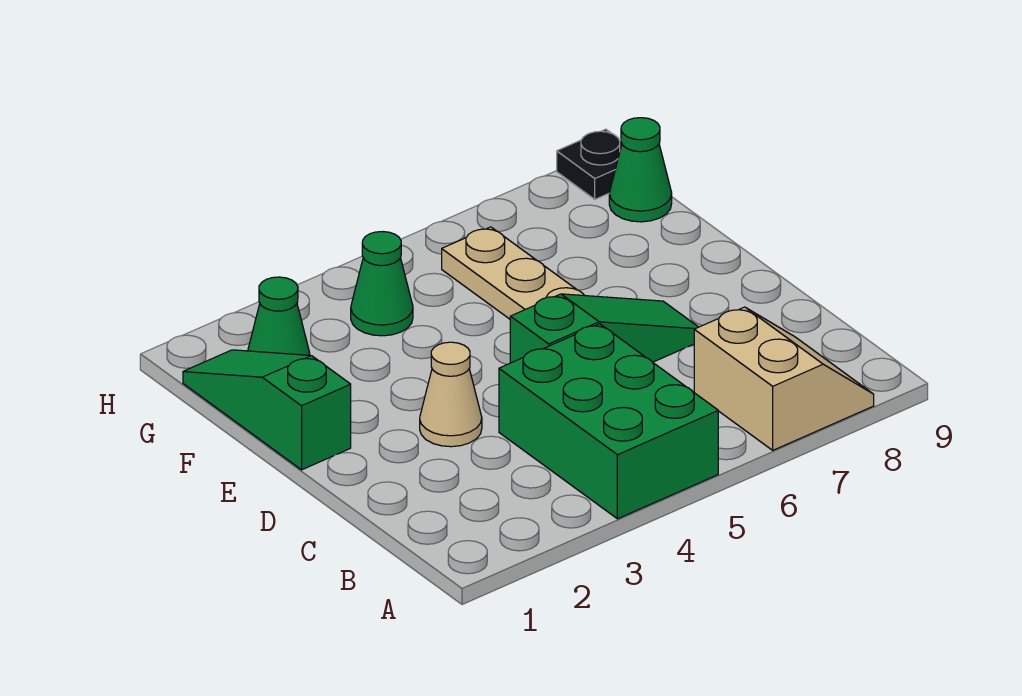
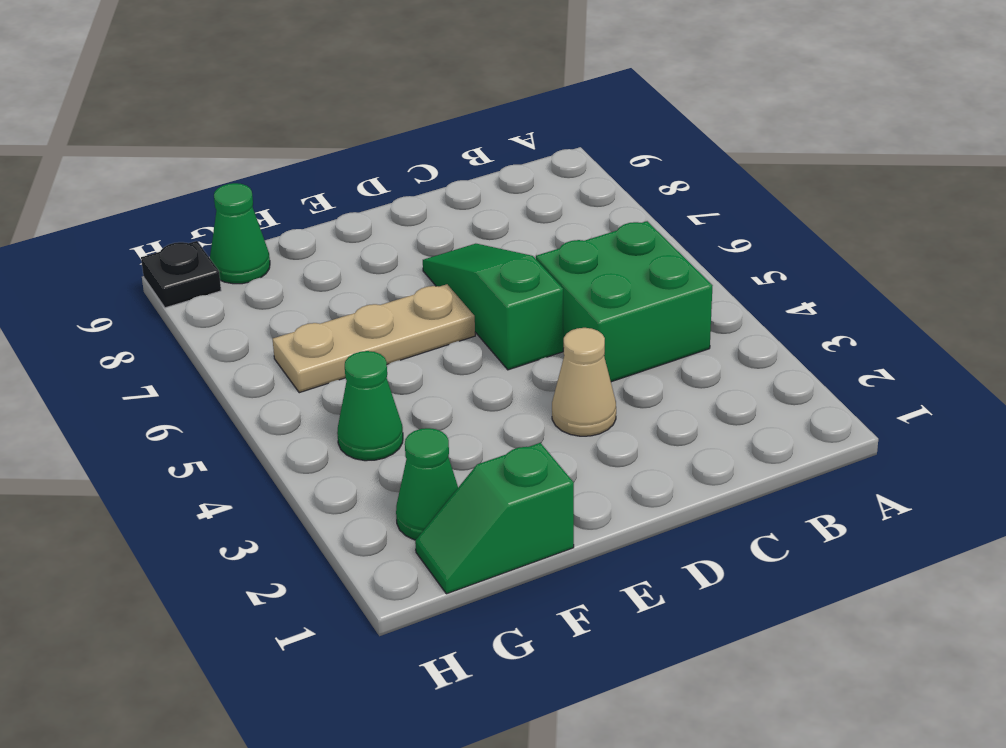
green brick A4:C5 level 1 -> green brick B4:C5 level 1
tan slope A7:B8 level 1 top 7 -> none
green slope E1:G1 level 1 top E -> green slope F1:G1 level 1 top F

